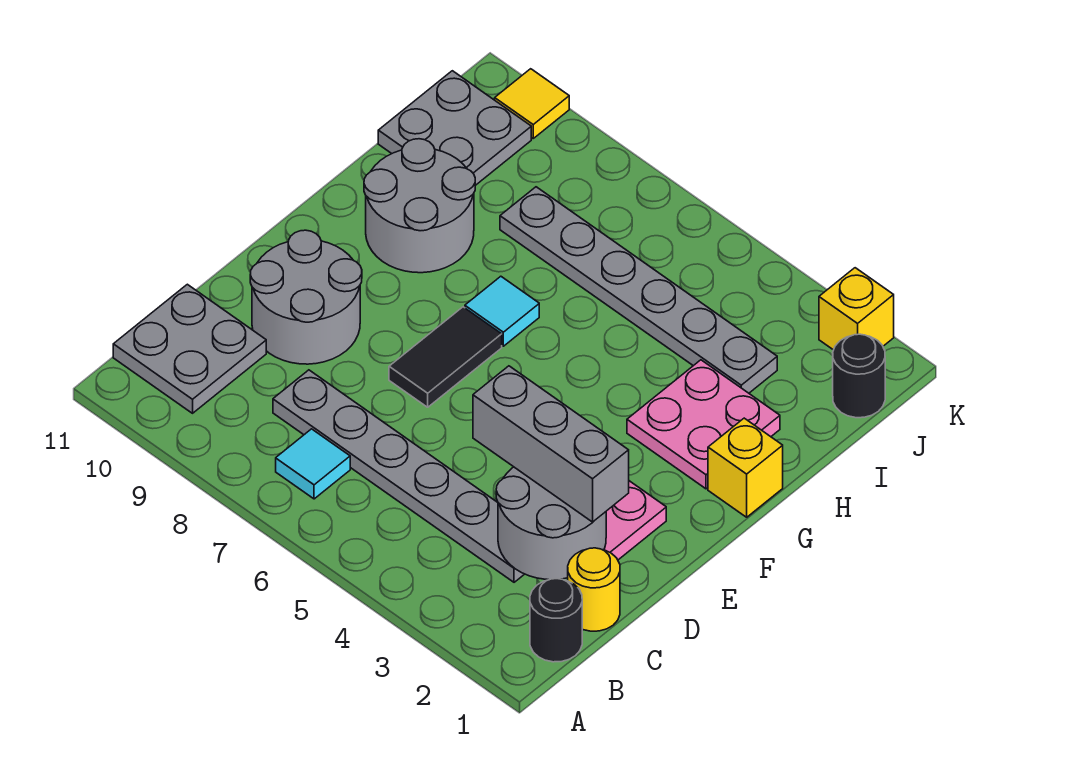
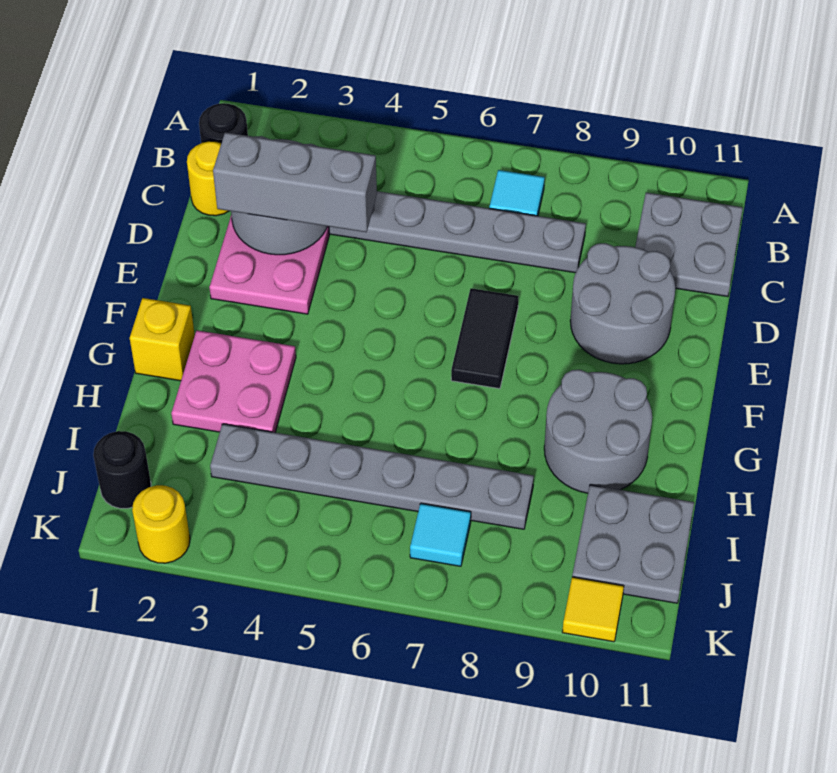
cyan tile G7 level 1 -> cyan tile J7 level 1
yellow brick K2 level 1 -> yellow round brick K2 level 1

